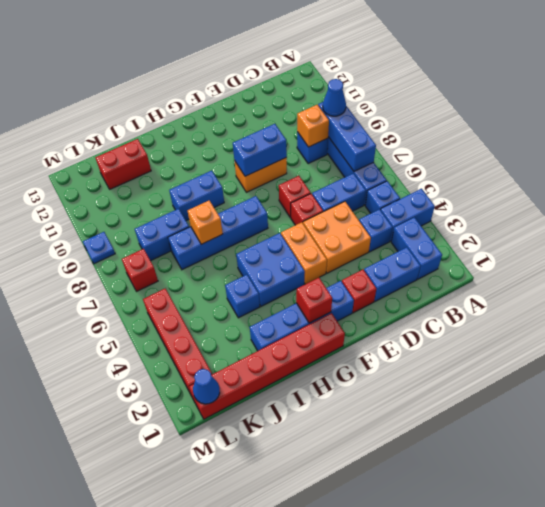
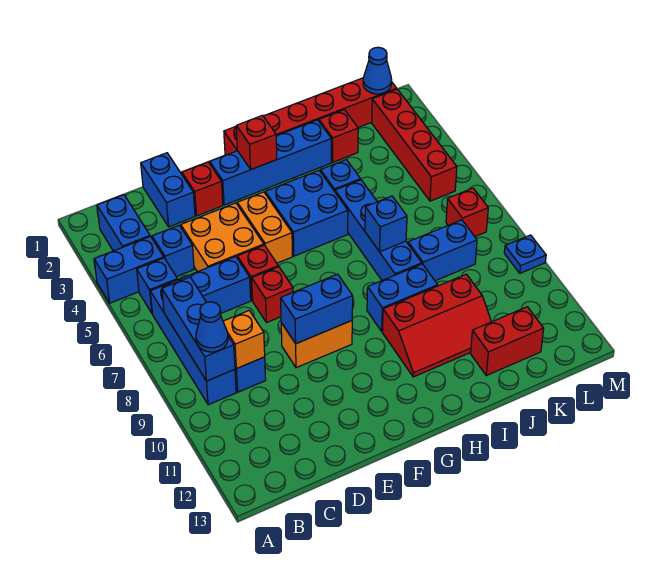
blue brick C2:D2 level 1 -> blue brick D1:D2 level 1
blue brick G7:J7 level 1 -> blue brick I5:I8 level 1
none -> red slope H10:J11 level 1 top 10
orange brick I7 level 2 -> blue brick I7 level 2
none -> red brick J2 level 1

